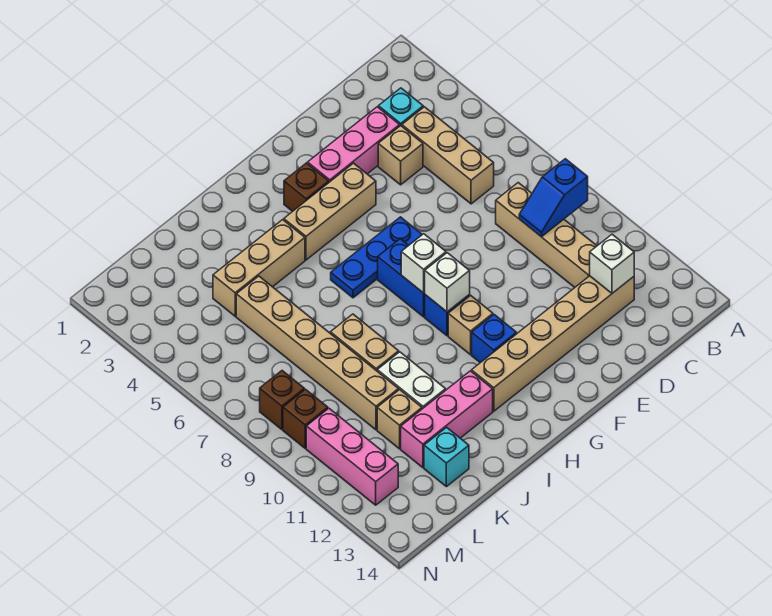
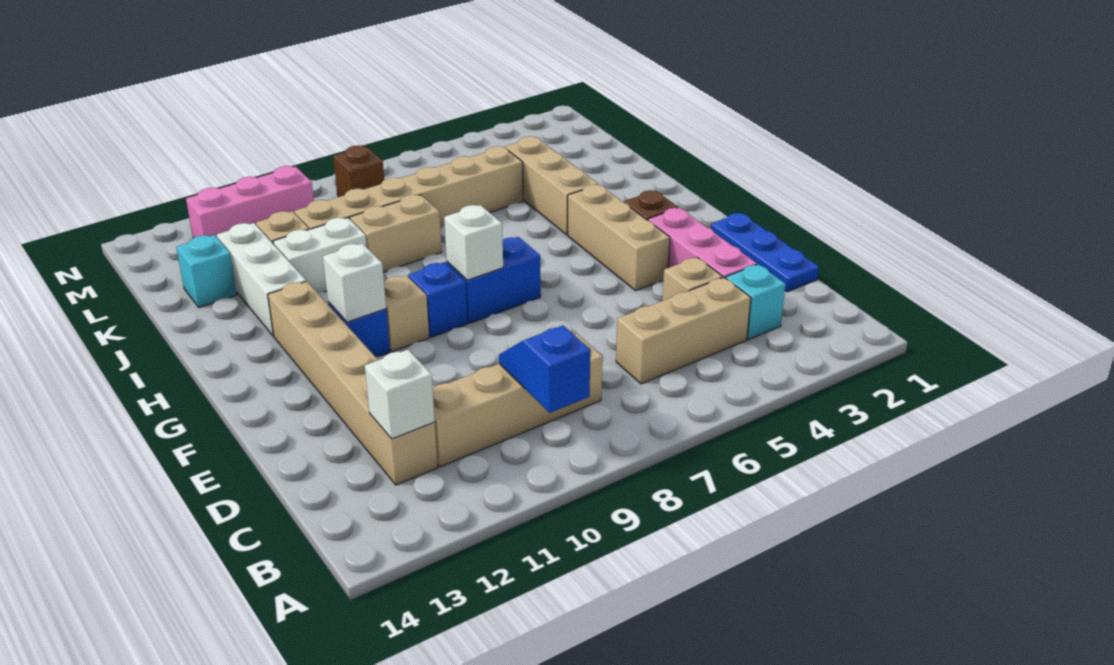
blue plate F6:H6 level 1 -> blue plate D1:F1 level 1
white brick G9 level 2 -> white brick G11 level 2
pink brick I12:K12 level 1 -> white brick I12:K12 level 1
brown brick M9 level 1 -> none

